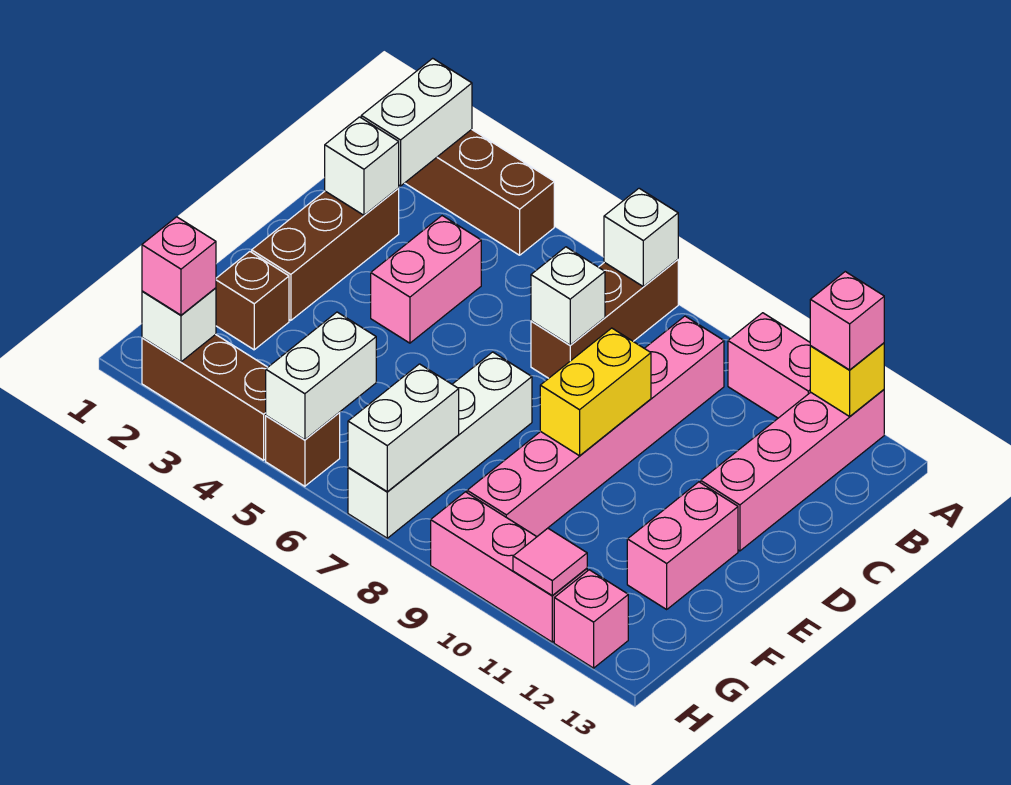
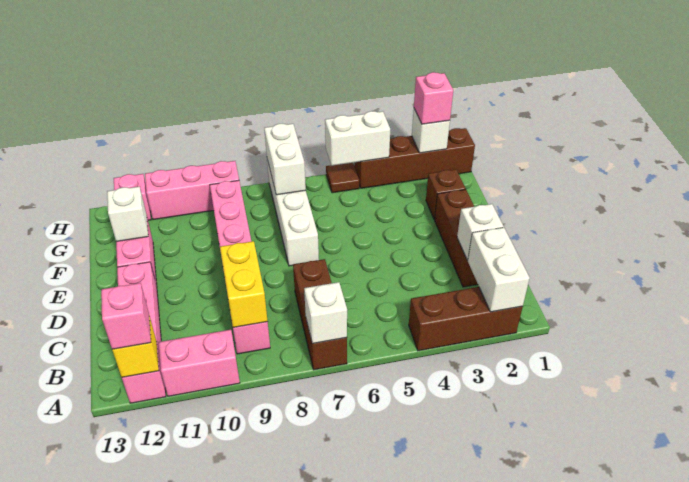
pink brick C4:D4 level 1 -> none
white brick C7 level 2 -> white brick F12 level 2
yellow brick D9:E9 level 2 -> yellow brick B9:C9 level 2
white brick G5:H5 level 2 -> white brick H4:H5 level 2
brown brick H2:H4 level 1 -> brown brick H1:H4 level 1
brown brick H5 level 1 -> brown tile H5 level 1
pink tile H11 level 2 -> none

